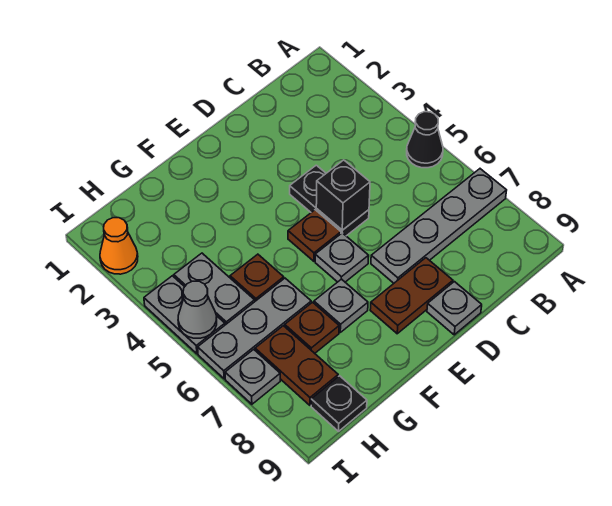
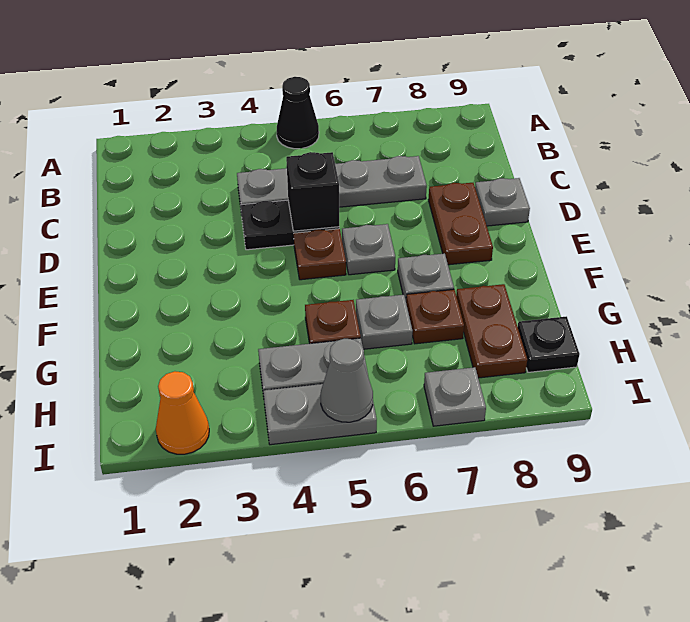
grey plate A7:D7 level 1 -> grey plate C4:C7 level 1
grey plate G6:I6 level 1 -> grey plate G6 level 1
brown plate H7:H8 level 1 -> brown plate G8:H8 level 1

